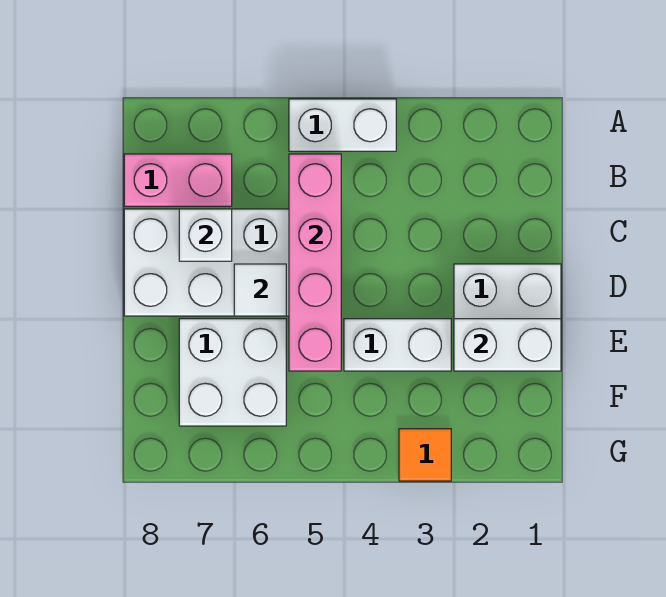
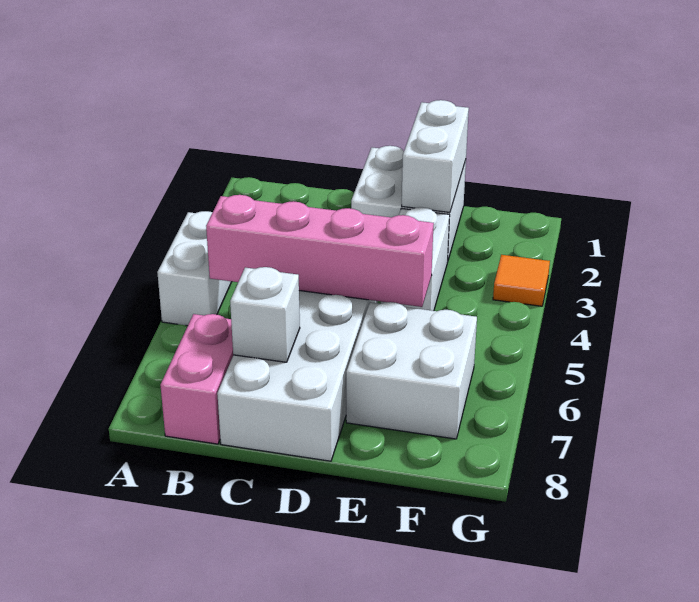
white tile D6 level 2 -> none

